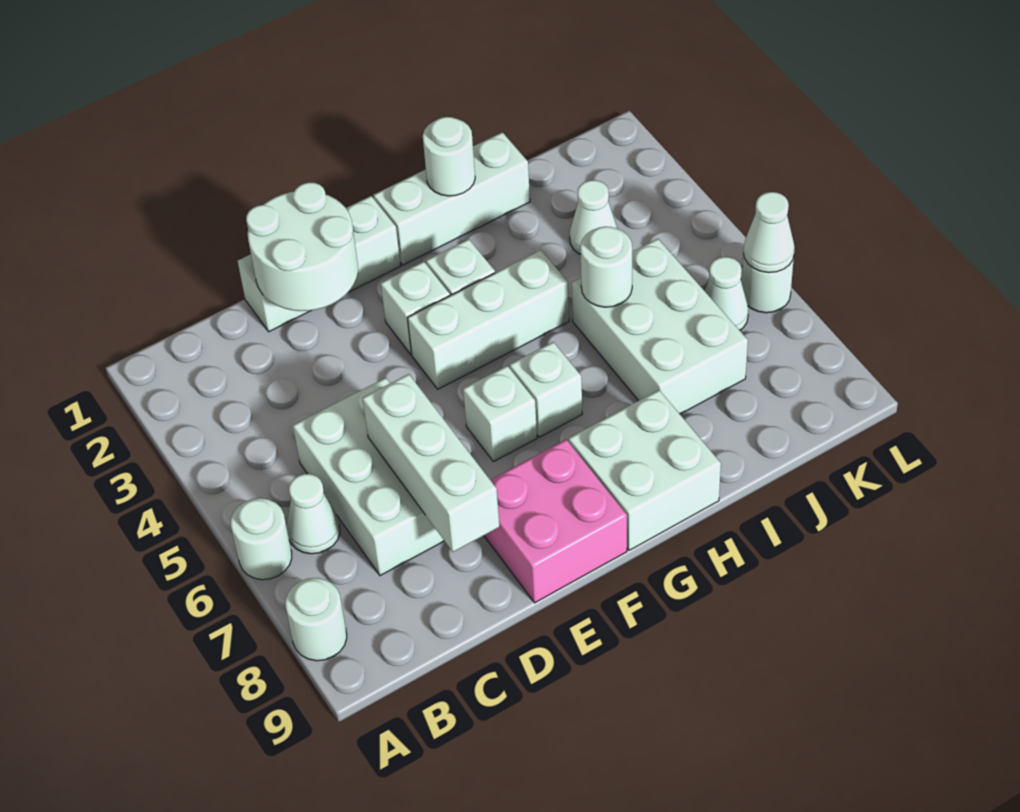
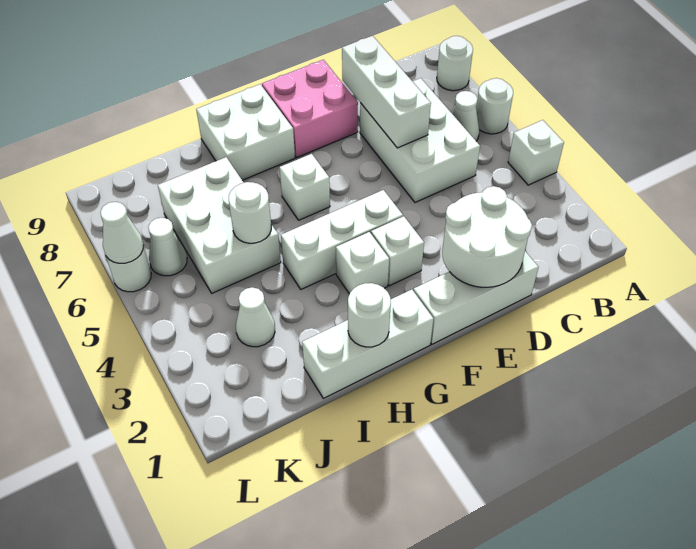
white brick F6 level 1 -> white brick A4 level 1

